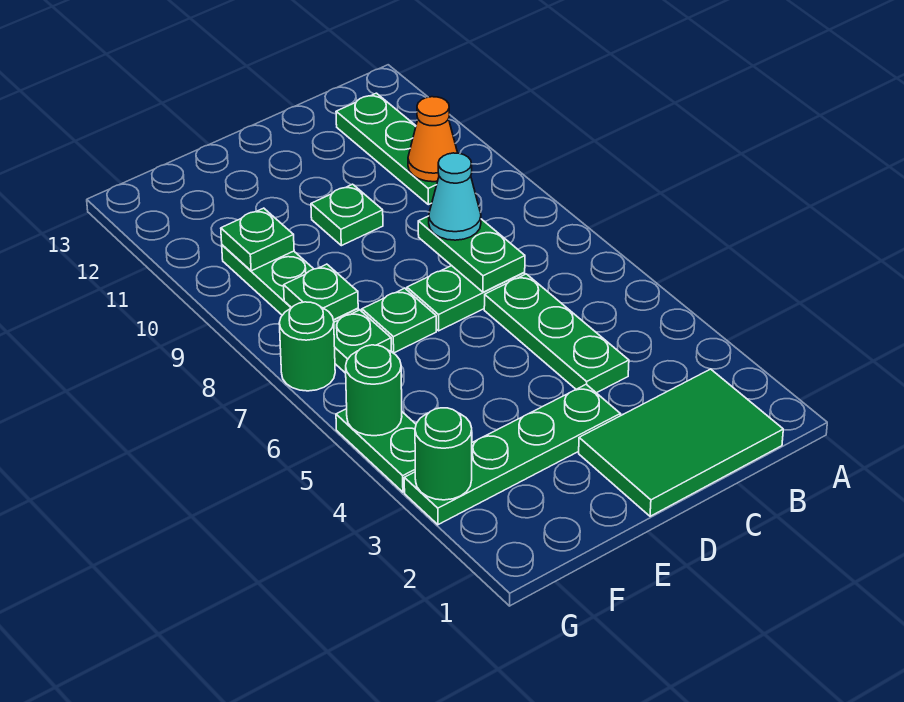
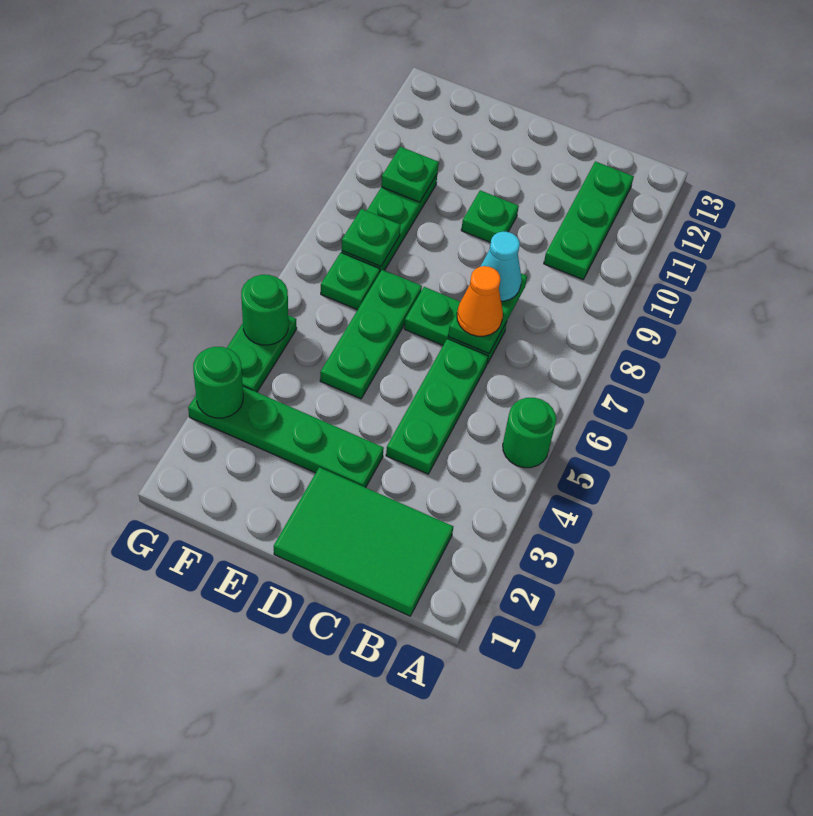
orange cone B10 level 2 -> orange cone C7 level 3
green plate E7 level 1 -> green plate E5:E7 level 1
green round brick G7 level 1 -> green round brick A5 level 1

